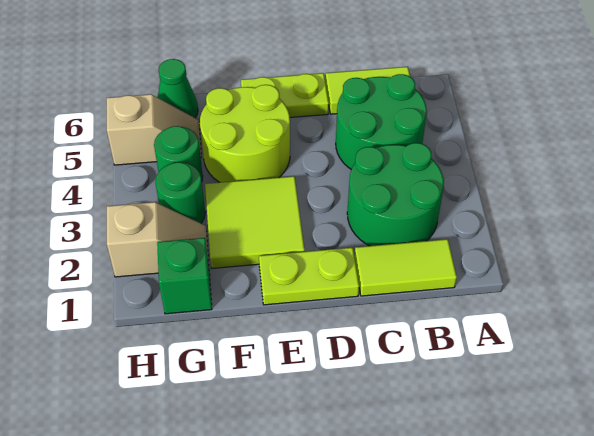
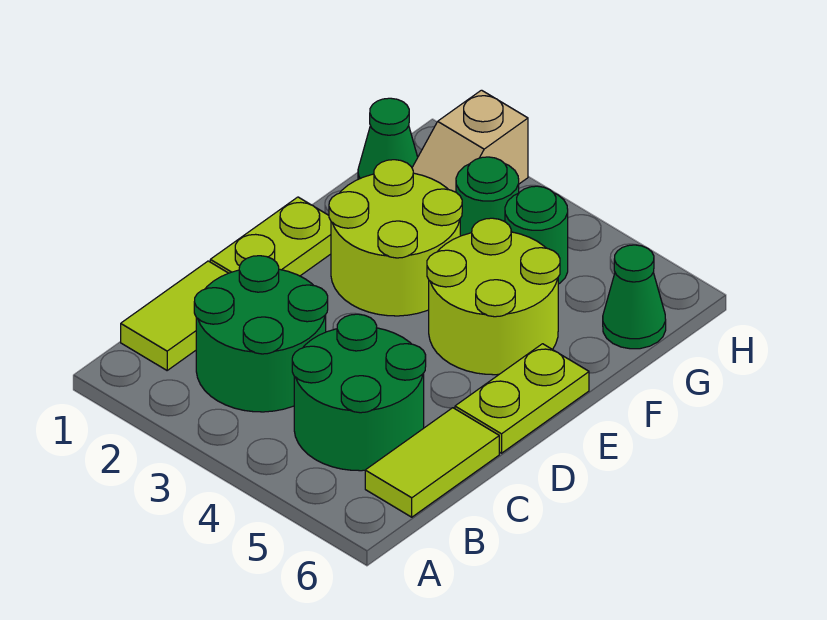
lime tile E2:F3 level 1 -> lime round brick E2:F3 level 1
green brick G1 level 1 -> green cone G1 level 1
tan slope G5:H5 level 1 top H -> none

